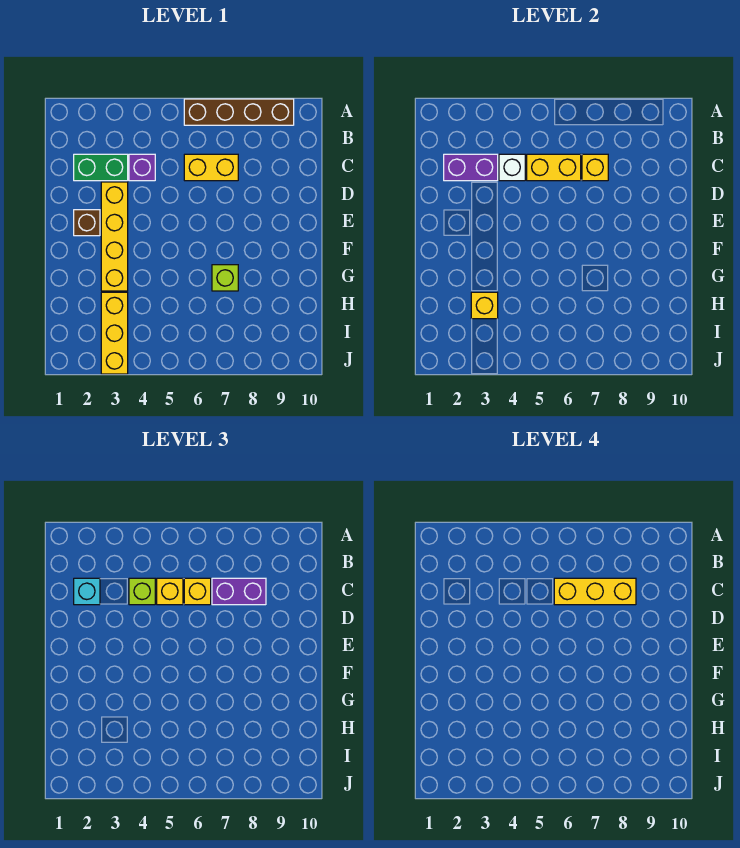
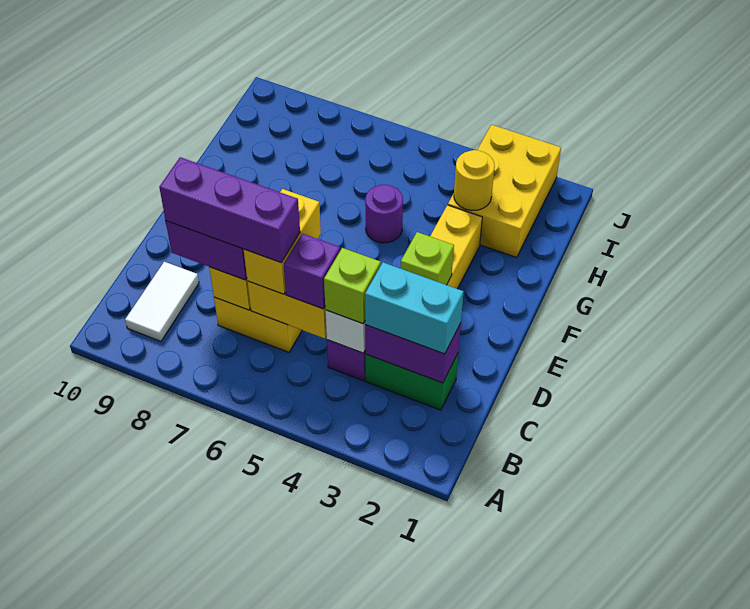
brown brick A6:A9 level 1 -> none
none -> white tile B9:C9 level 1
cyan brick C2 level 3 -> cyan brick C2:C3 level 3
yellow brick C5 level 3 -> purple brick C5 level 3
yellow brick C6 level 3 -> yellow brick C6:D6 level 3
yellow brick C6:C8 level 4 -> purple brick C6:C8 level 4
brown brick E2 level 1 -> none
none -> purple round brick G5 level 1
lime brick G7 level 1 -> lime brick E3 level 2
yellow brick H3:J3 level 1 -> yellow brick H2:J3 level 1
yellow brick H3 level 2 -> yellow round brick H3 level 2

